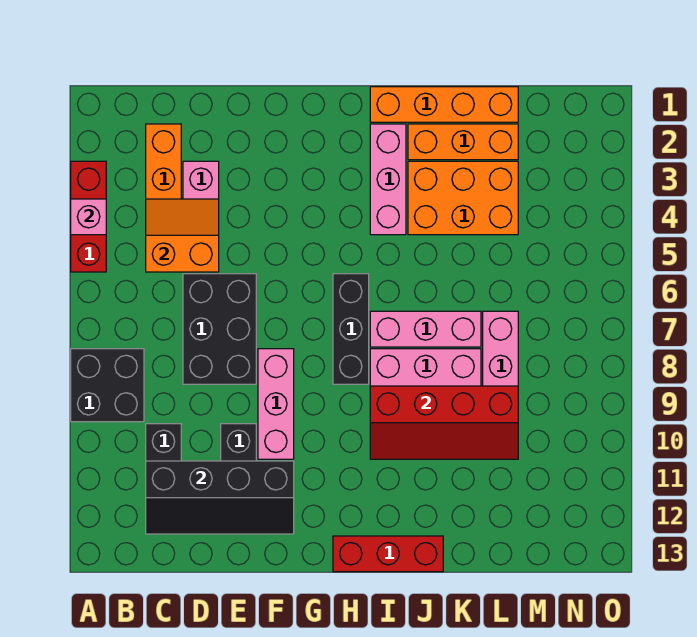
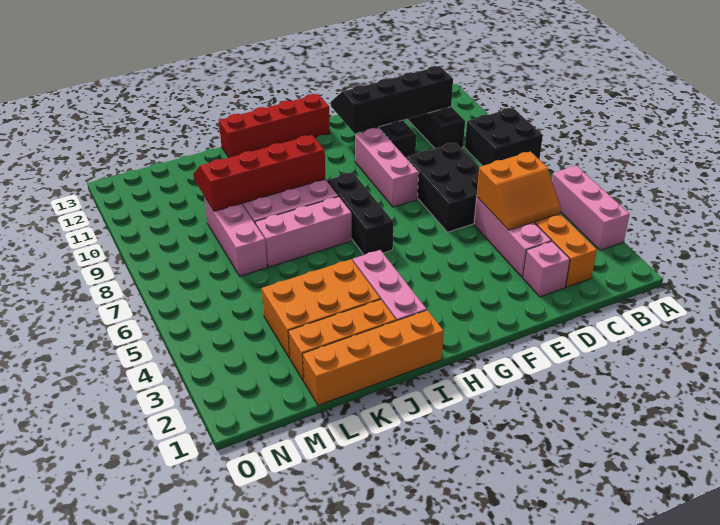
red brick A3:A5 level 1 -> pink brick A3:A5 level 1
pink brick A4 level 2 -> pink brick D2 level 1
red brick H13:J13 level 1 -> red brick G13:J13 level 1

